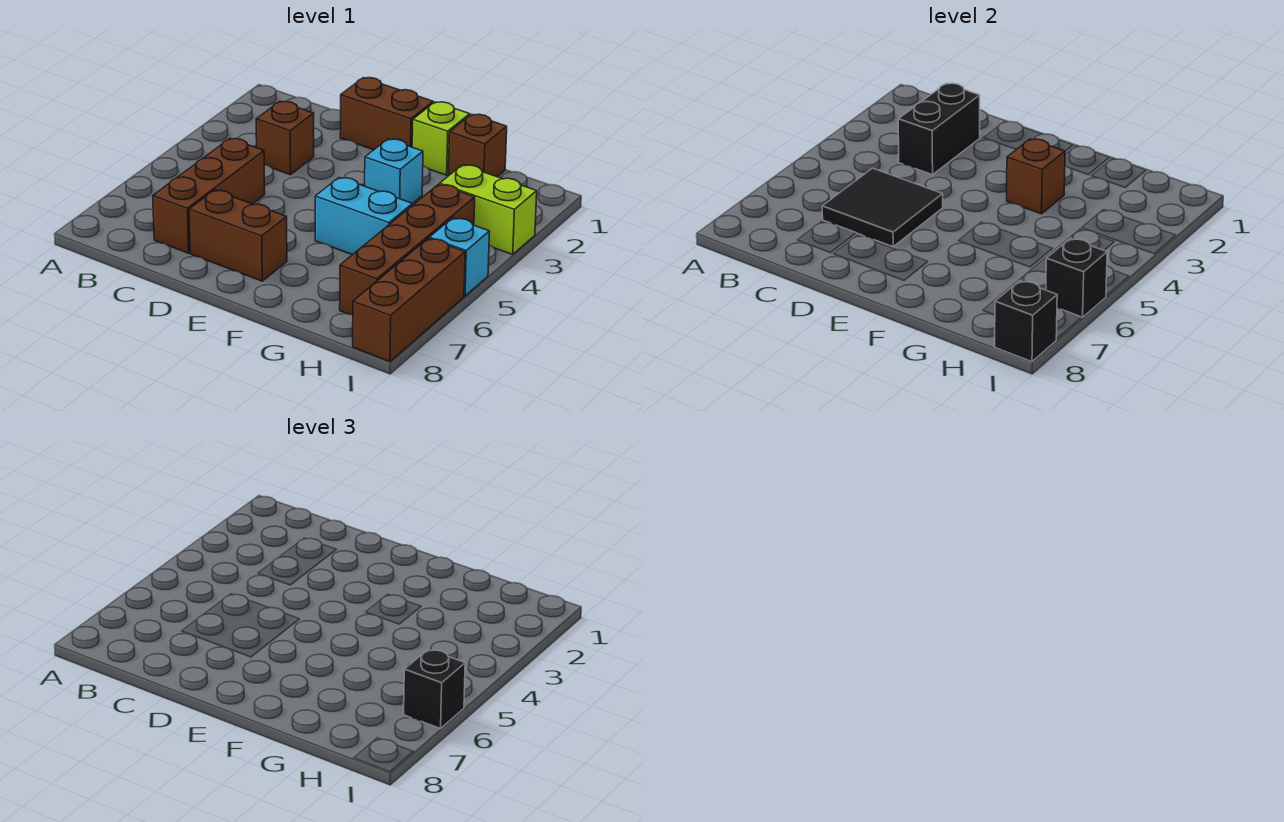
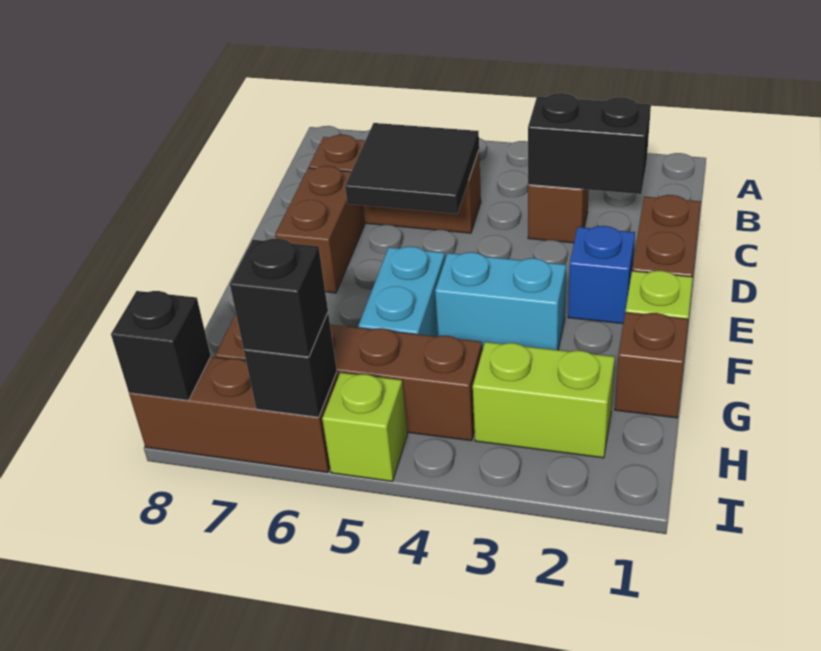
none -> blue brick E2 level 1
cyan brick F3 level 1 -> cyan brick F3:F4 level 1
brown brick F3 level 2 -> none
lime brick H3:I3 level 1 -> lime brick H2:H3 level 1
cyan brick I5 level 1 -> lime brick I5 level 1

